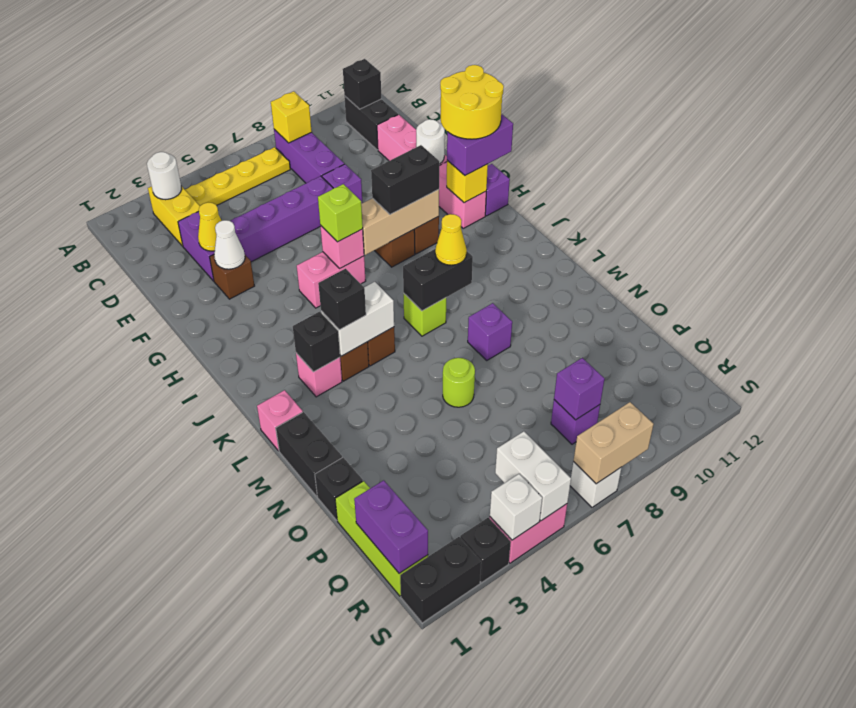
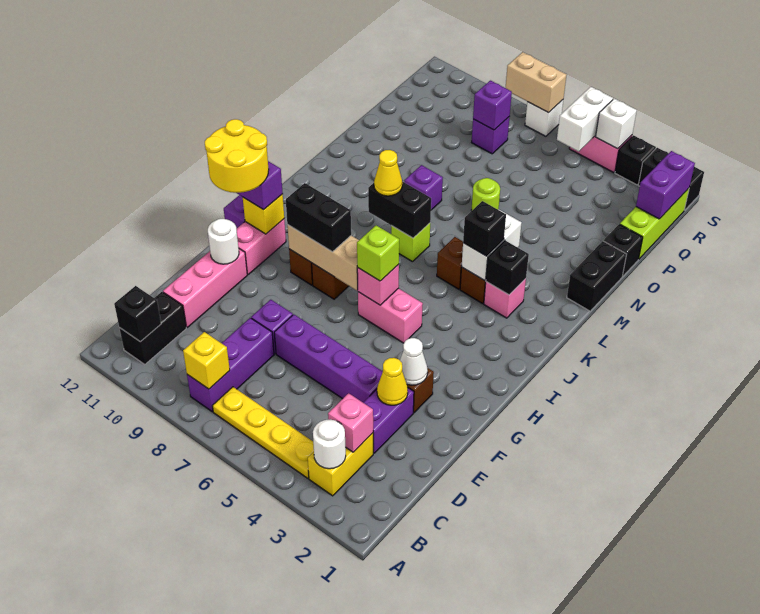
white brick K4:K5 level 2 -> white brick K4:L4 level 2
pink brick L1 level 1 -> pink brick C3 level 2

